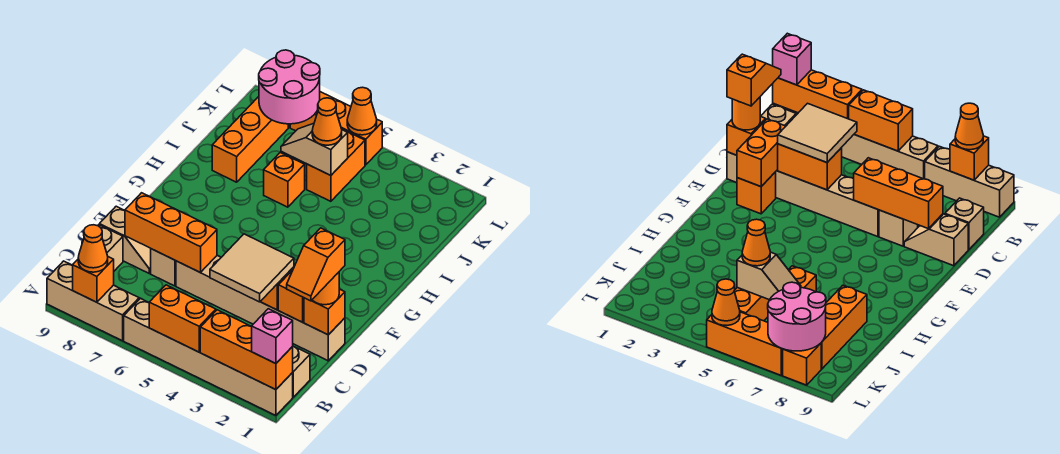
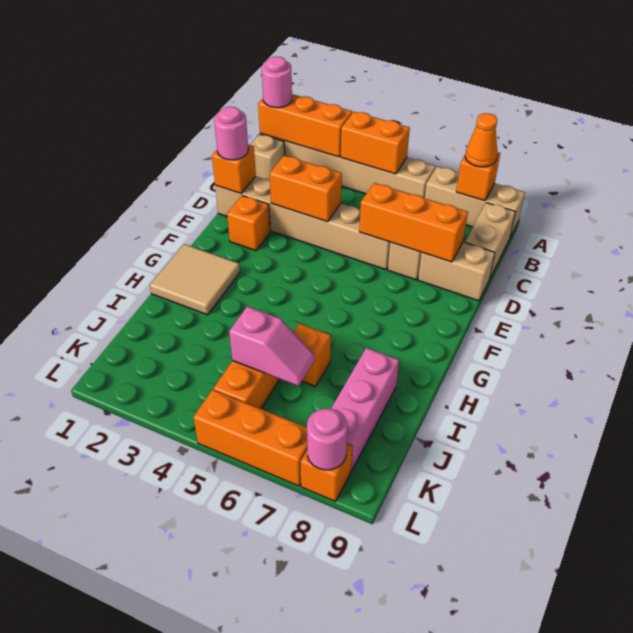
pink brick A1 level 3 -> pink round brick A1 level 3
orange slope C1:D1 level 4 top D -> none
tan tile C3:D4 level 3 -> tan tile G1:H2 level 1
tan brick C9 level 1 -> tan brick B9:C9 level 1
orange round brick D1 level 3 -> pink round brick D1 level 3
orange brick D2:E2 level 2 -> none
tan slope D8:D9 level 1 top 9 -> tan brick D8:D9 level 1
orange brick I8:K8 level 1 -> pink brick I8:K8 level 1
tan slope J5:J6 level 2 top 5 -> pink slope J5:J6 level 2 top 5
orange cone J5 level 3 -> none
pink round brick K7:L8 level 2 -> pink round brick L8 level 2
orange cone L5 level 2 -> none

